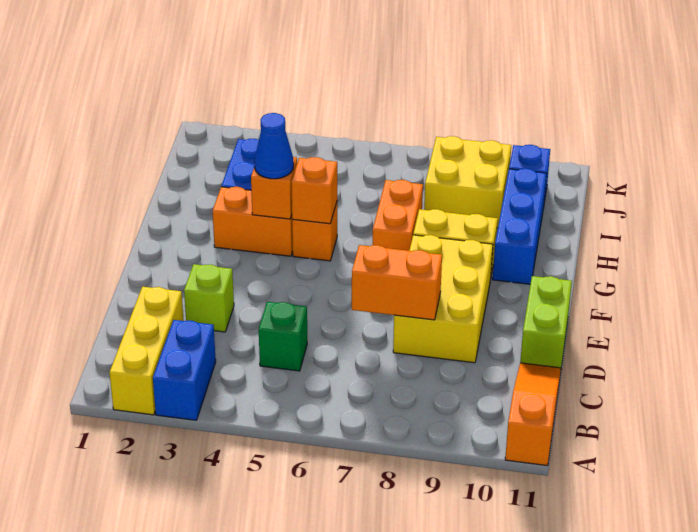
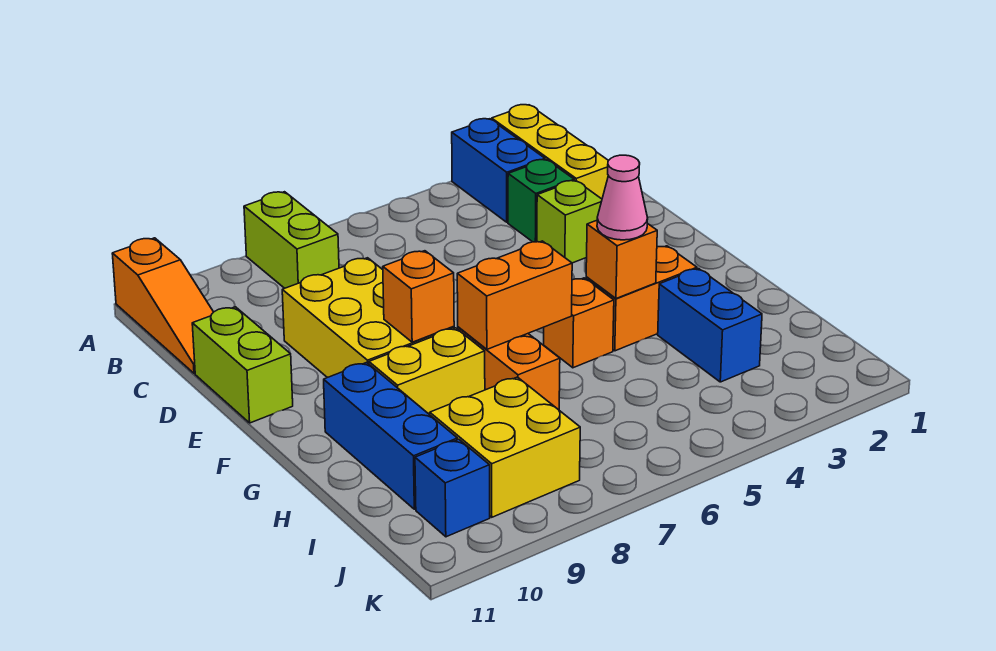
none -> lime brick A8:B8 level 1
green brick C5 level 1 -> green brick C3 level 1
orange brick D7:D8 level 2 -> orange brick G6:G7 level 2
blue cone G4 level 3 -> pink cone G4 level 3
orange brick G5 level 2 -> orange brick F8 level 2

